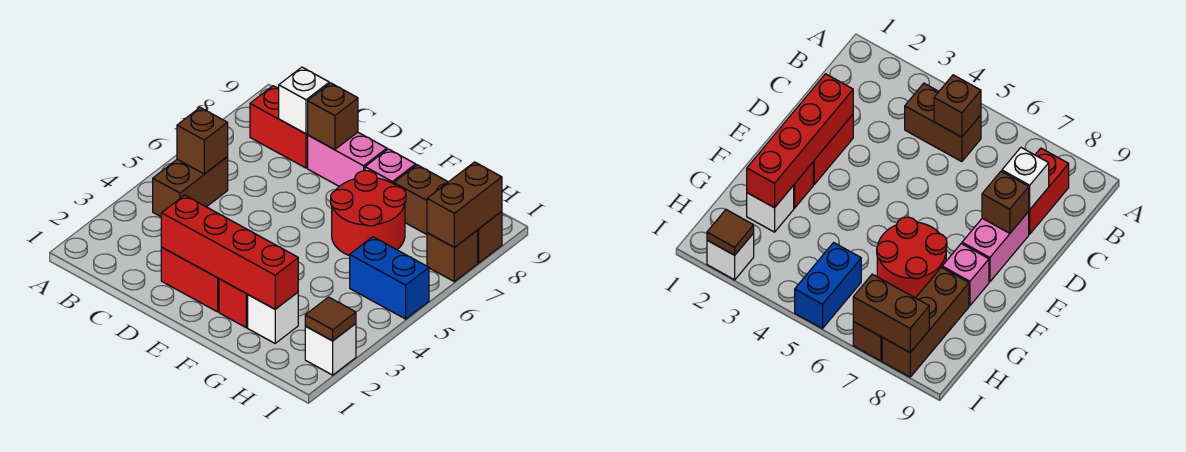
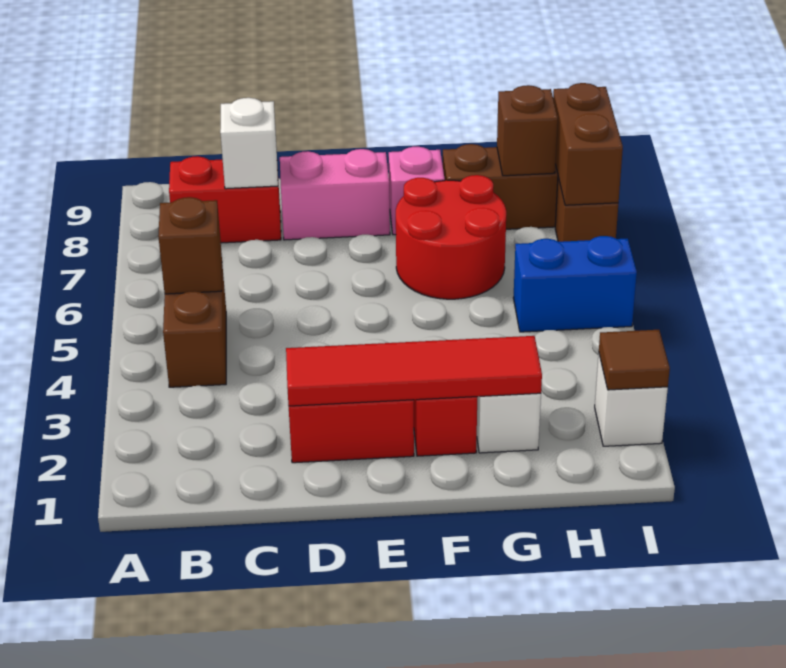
red brick D2:G2 level 2 -> red tile D2:G2 level 2
brown brick D8 level 2 -> brown brick H8 level 2

